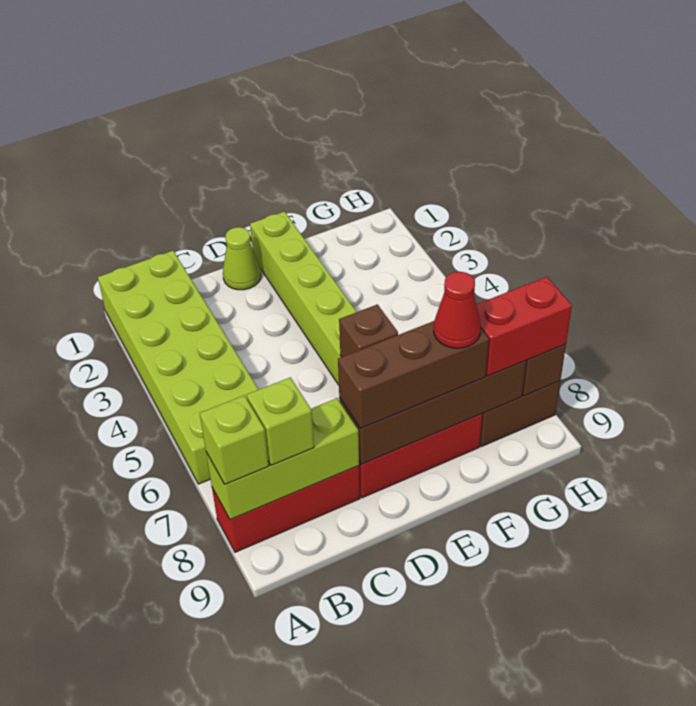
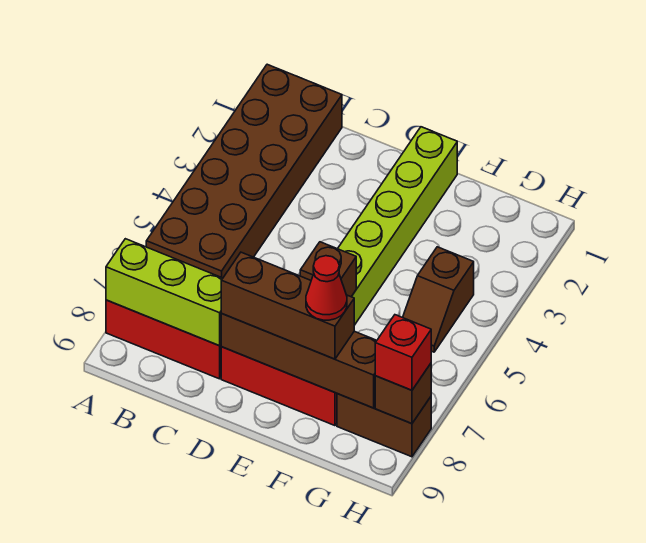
lime brick A1:B6 level 1 -> brown brick A1:B6 level 1
lime brick A8 level 3 -> none
lime brick B8 level 3 -> none
lime cone D1 level 1 -> none
none -> brown slope G4:G5 level 1 top 4
red brick G8:H8 level 3 -> red brick H8 level 3

